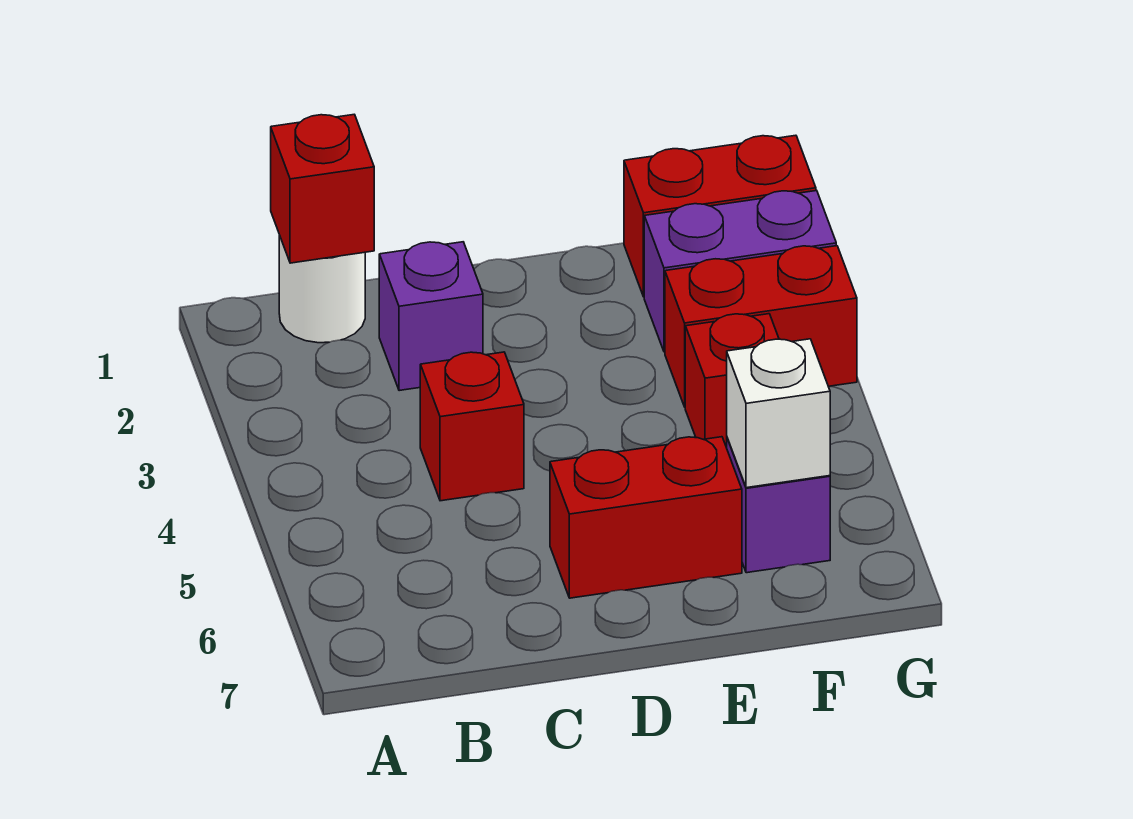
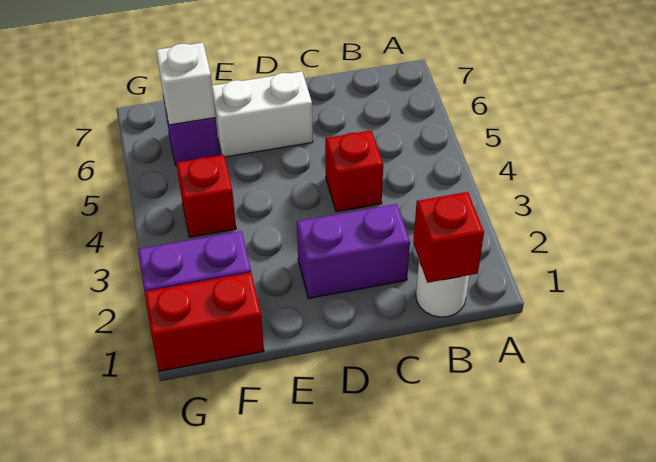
purple brick C2 level 1 -> purple brick C2:D2 level 1
red brick D6:E6 level 1 -> white brick D6:E6 level 1
red brick F3:G3 level 1 -> none

